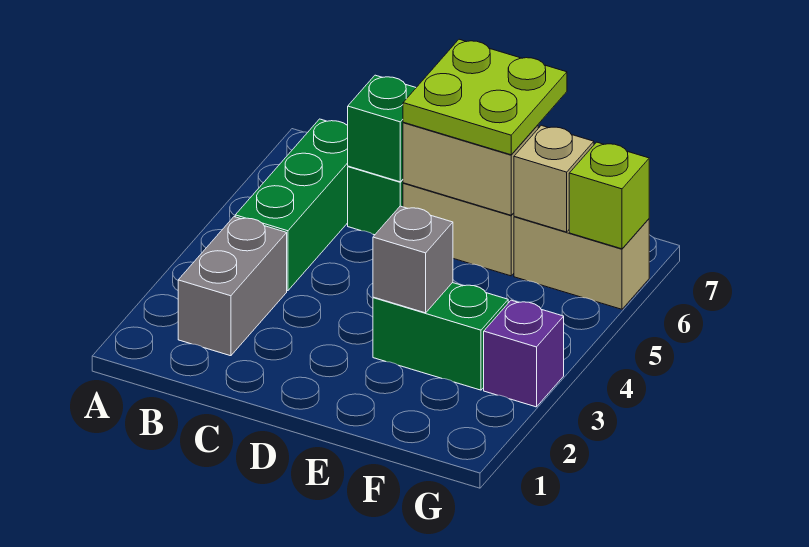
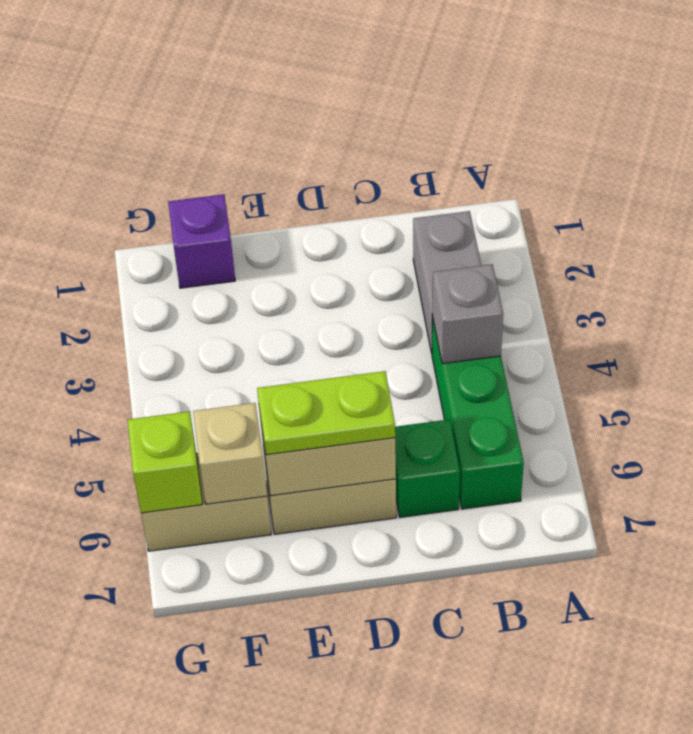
green brick C6 level 2 -> none
lime plate D6:E7 level 3 -> lime plate D6:E6 level 3
green brick E3:F3 level 1 -> none
grey brick E3 level 2 -> grey brick B4 level 2
purple brick G3 level 1 -> purple brick F1 level 1

